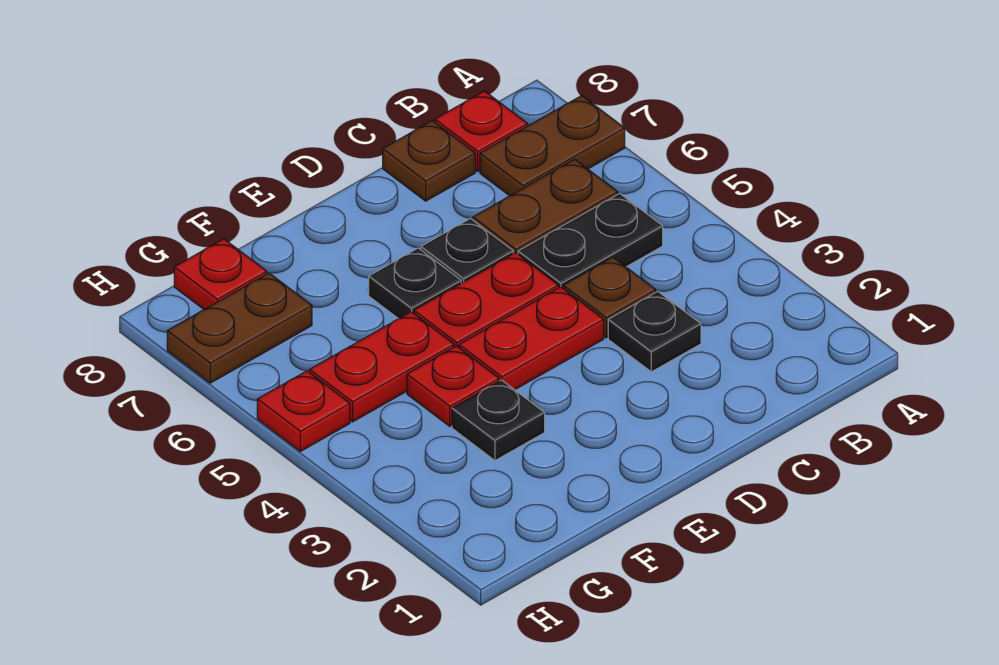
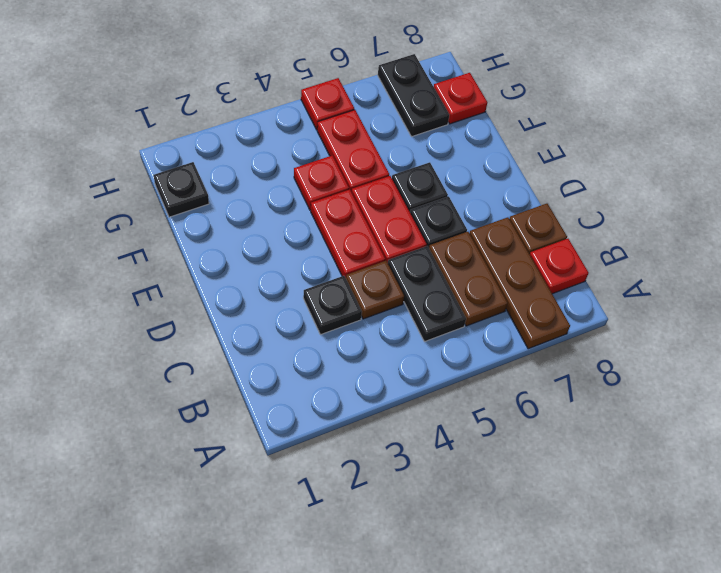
brown plate A7:B7 level 1 -> brown plate A7:C7 level 1
black plate F3 level 1 -> black plate G1 level 1
brown plate G7:H7 level 1 -> black plate G7:H7 level 1

